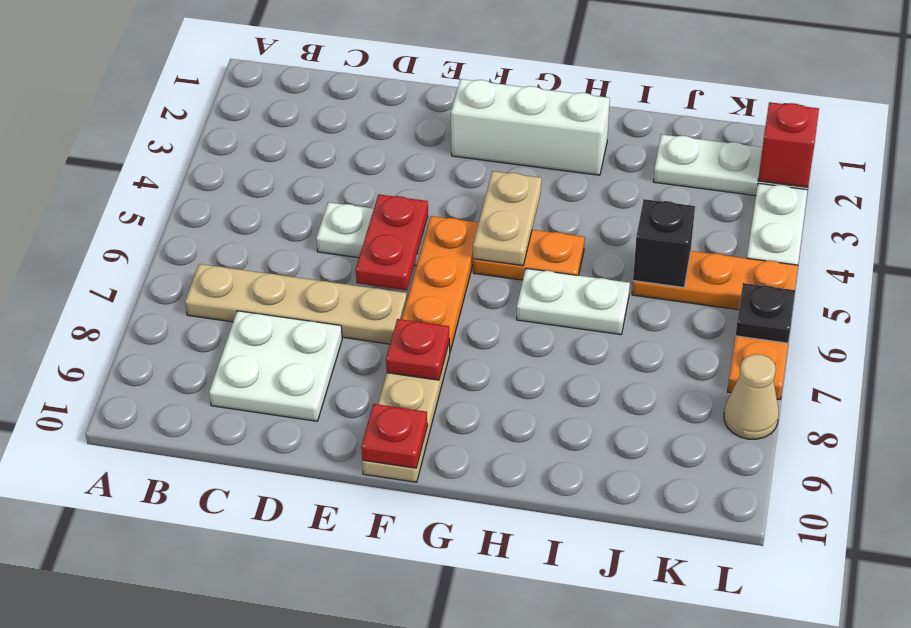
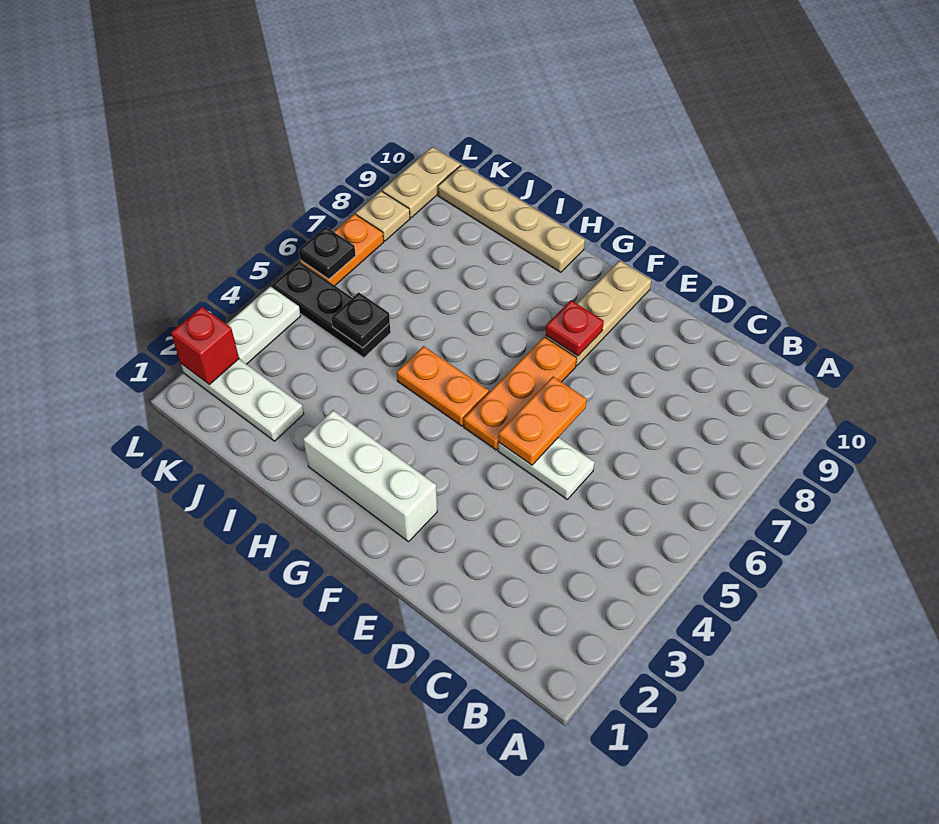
tan plate B7:E7 level 1 -> tan plate H10:K10 level 1
white plate C8:D9 level 1 -> none
red plate E5:E6 level 2 -> orange plate E5:E6 level 2
red plate F10 level 2 -> none
tan plate G4:G5 level 2 -> tan plate L9:L10 level 1
white plate H6:I6 level 1 -> none
orange plate J5:L5 level 1 -> black plate J5:L5 level 1
black brick J5 level 2 -> black plate J5 level 2
tan cone L8 level 1 -> tan plate L8 level 1

